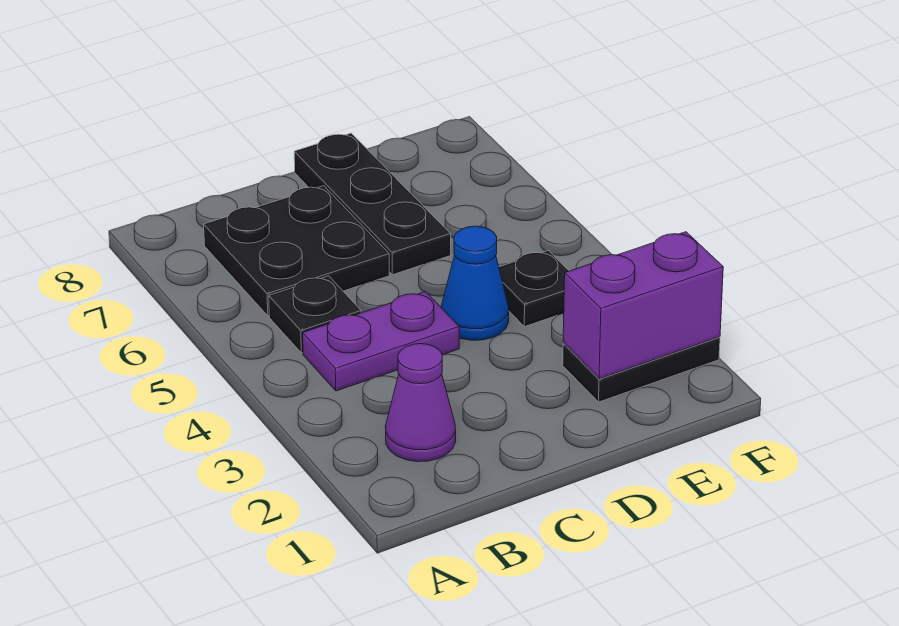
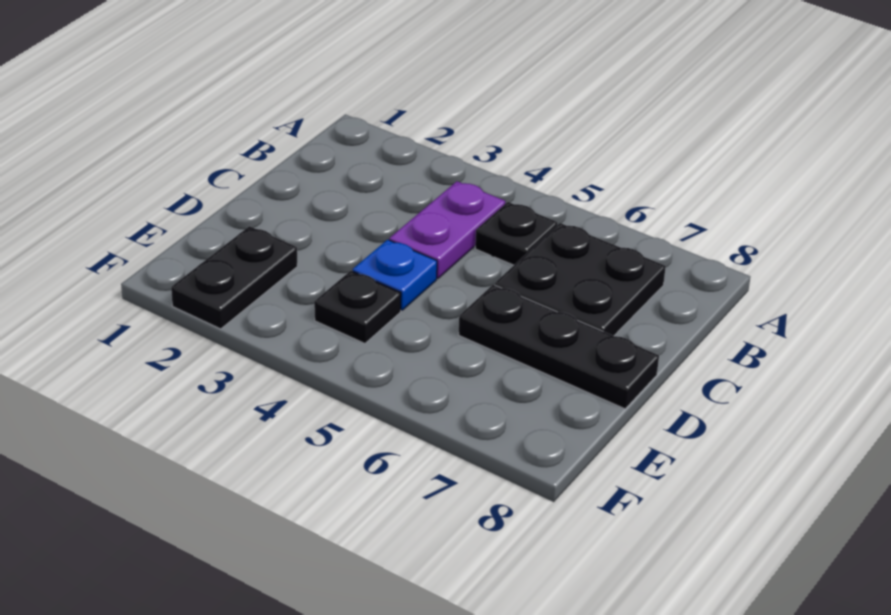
purple cone B2 level 1 -> none
blue cone D4 level 1 -> blue plate D4 level 1
purple brick E2:F2 level 2 -> none

